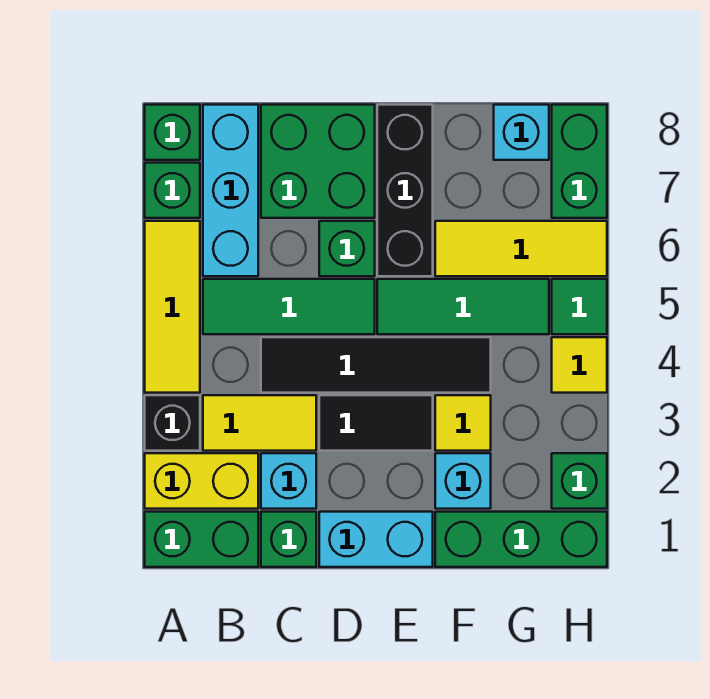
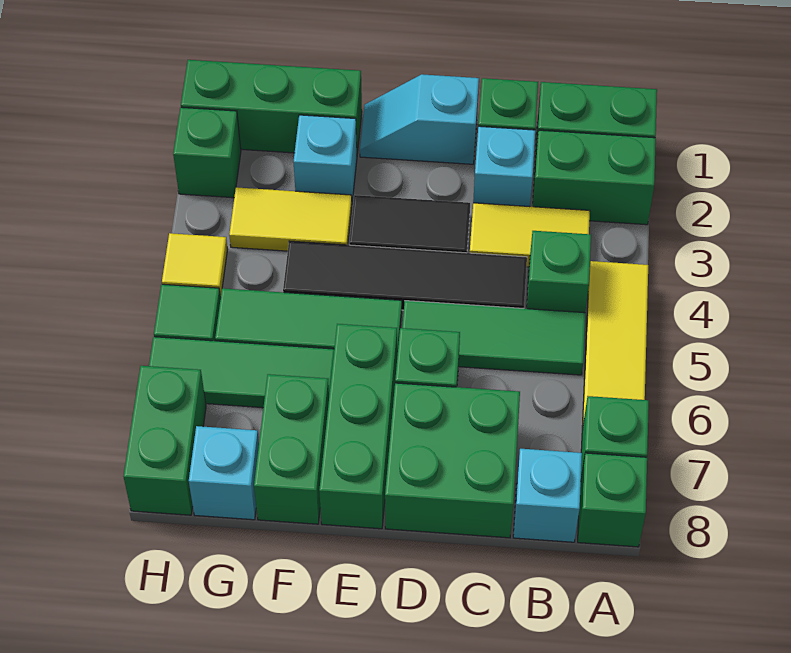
yellow brick A2:B2 level 1 -> green brick A2:B2 level 1
black brick A3 level 1 -> none
none -> green brick B4 level 1
cyan brick B6:B8 level 1 -> cyan brick B8 level 1
cyan brick D1:E1 level 1 -> cyan slope D1:E1 level 1 top D
black brick E6:E8 level 1 -> green brick E6:E8 level 1
yellow tile F3 level 1 -> yellow tile F3:G3 level 1
yellow tile F6:H6 level 1 -> green tile F6:H6 level 1
none -> green brick F7:F8 level 1

